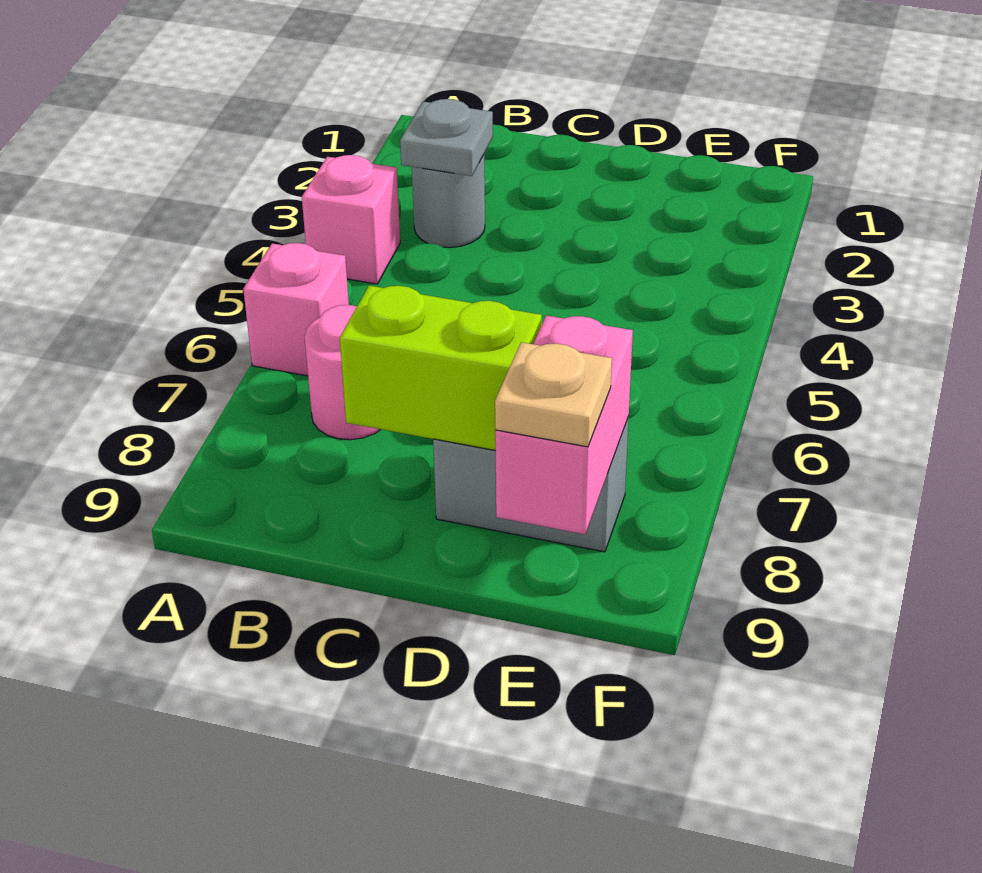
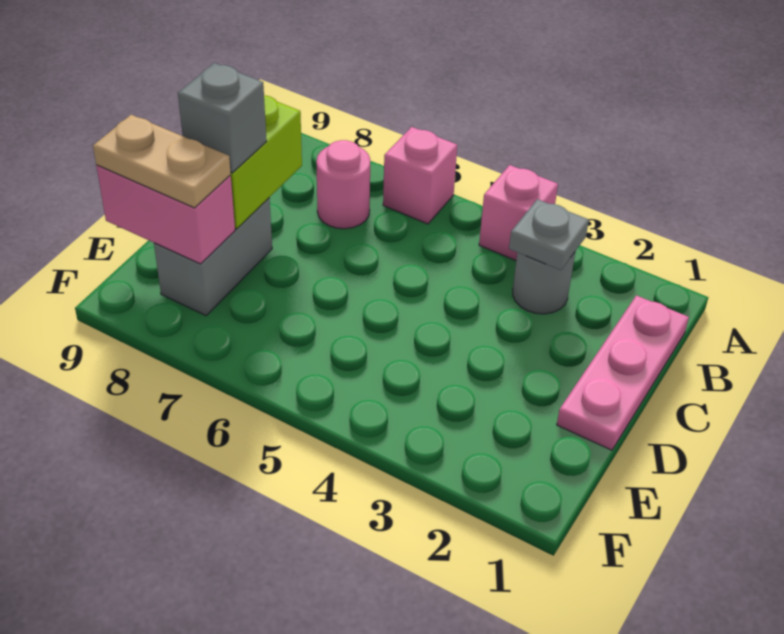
none -> pink plate B1:D1 level 1
none -> grey brick D8 level 3
tan plate E9 level 3 -> tan plate E8:E9 level 3

